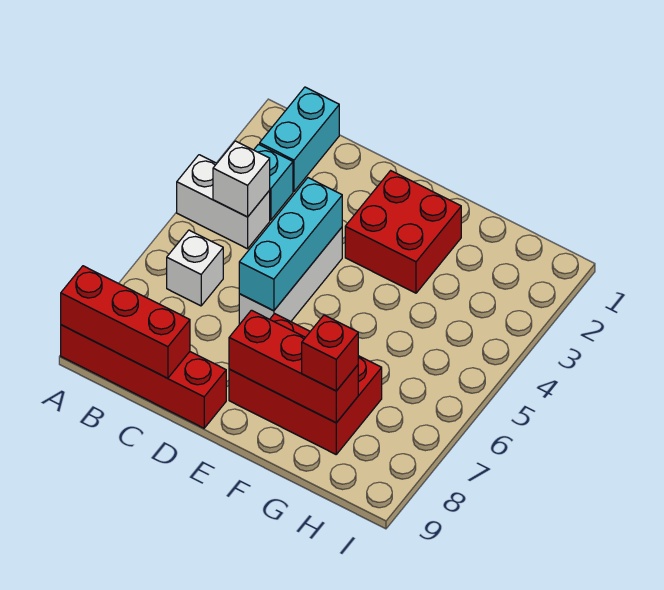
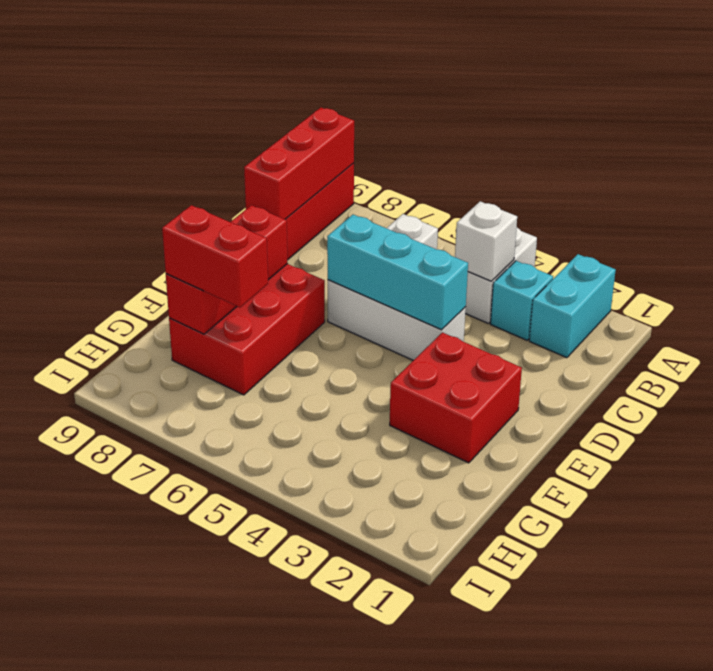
cyan brick B1:B2 level 1 -> cyan brick A2:B2 level 1
red brick G8 level 3 -> red brick G7:G8 level 3

